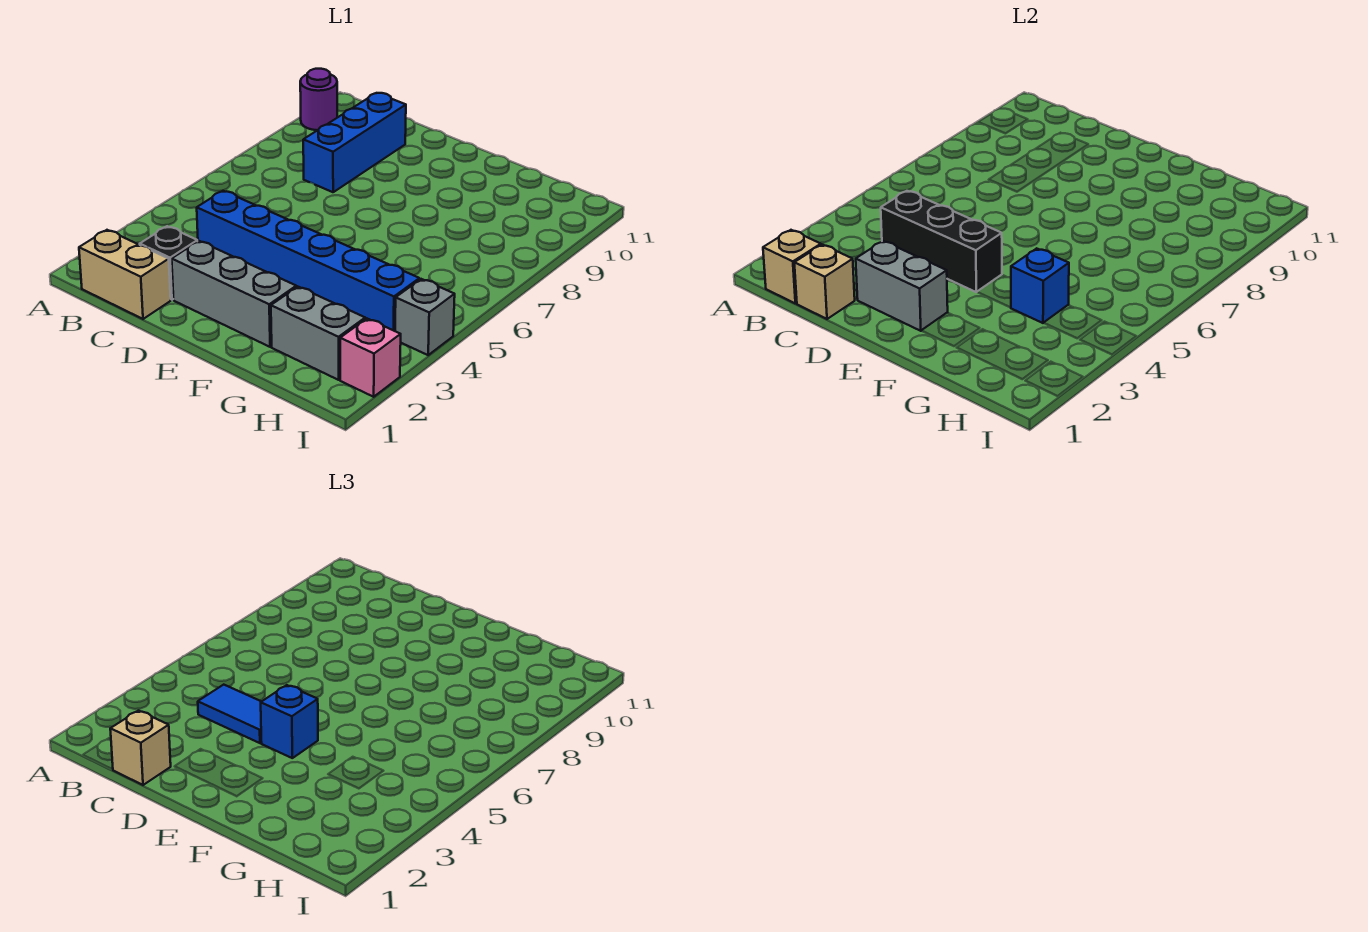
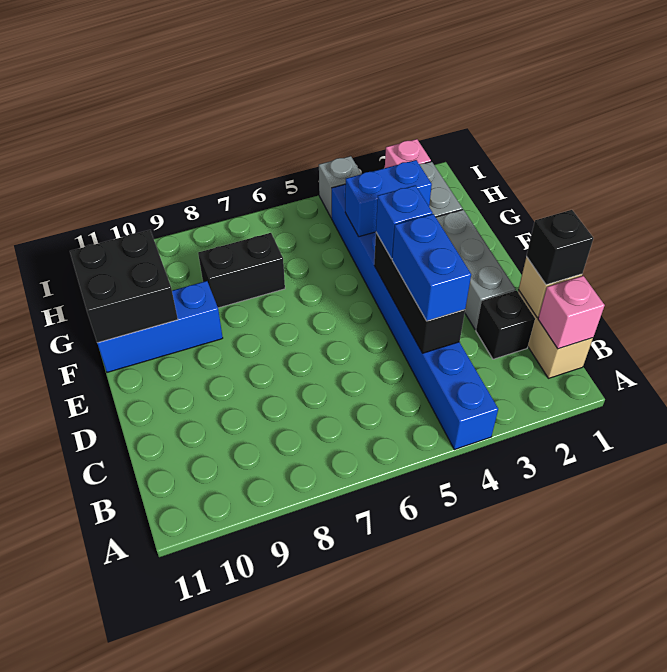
purple round brick A10 level 1 -> none
tan brick B1 level 2 -> pink brick B1 level 2
tan brick C1 level 3 -> black brick C1 level 3
blue brick C4:H4 level 1 -> blue brick A4:H4 level 1
blue tile C4:D4 level 3 -> blue brick C4:D4 level 3
blue brick C8:C10 level 1 -> blue brick F9:F11 level 1
grey brick D2:E2 level 2 -> none
none -> black brick F10:G11 level 2
blue brick G4 level 2 -> blue brick G3:G4 level 2
none -> black brick G7:G8 level 1

